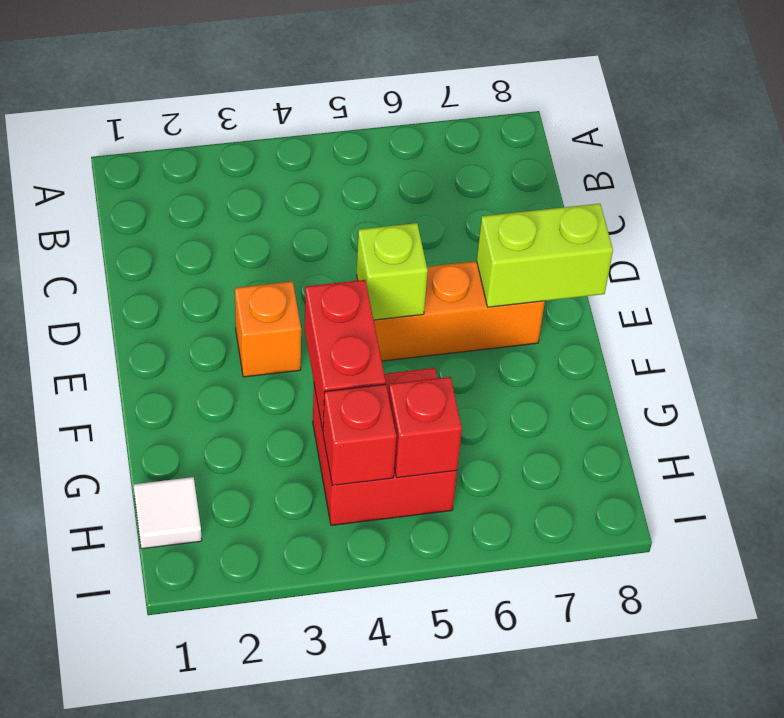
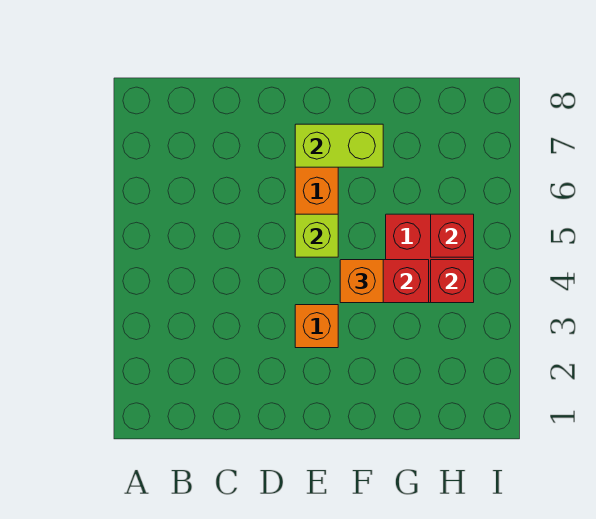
lime brick E7:E8 level 2 -> lime brick E7:F7 level 2
none -> orange brick F4 level 3
white tile H1 level 1 -> none

